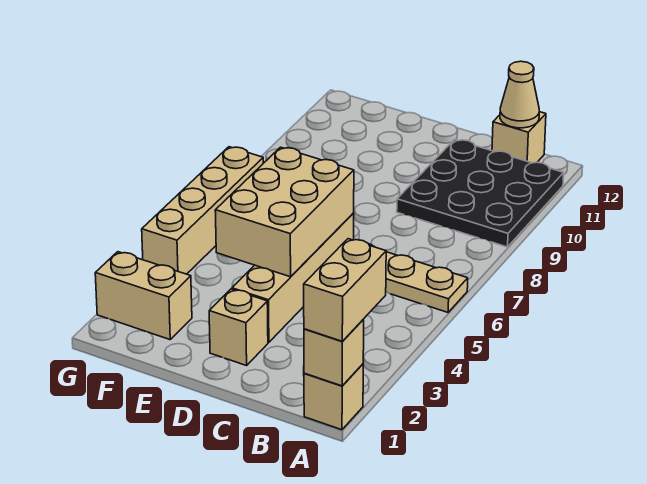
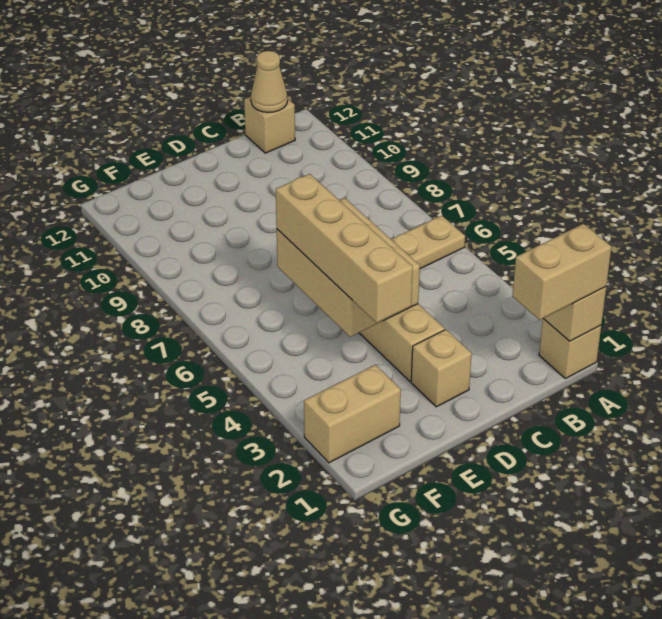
tan brick A1:A2 level 3 -> tan brick A1:B1 level 3
black plate A9:C11 level 1 -> none
tan brick G4:G7 level 1 -> tan brick E3:E6 level 3

